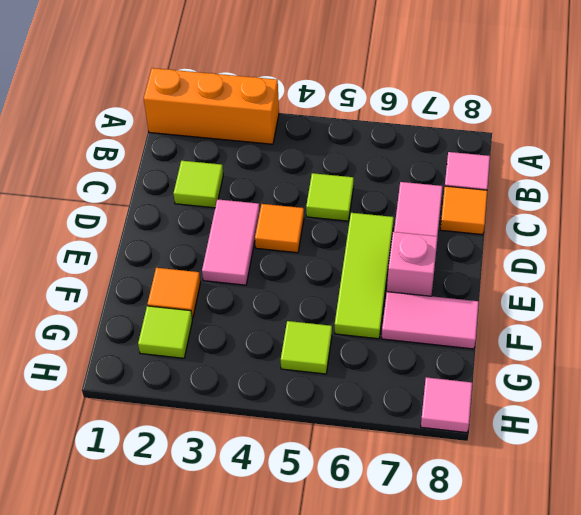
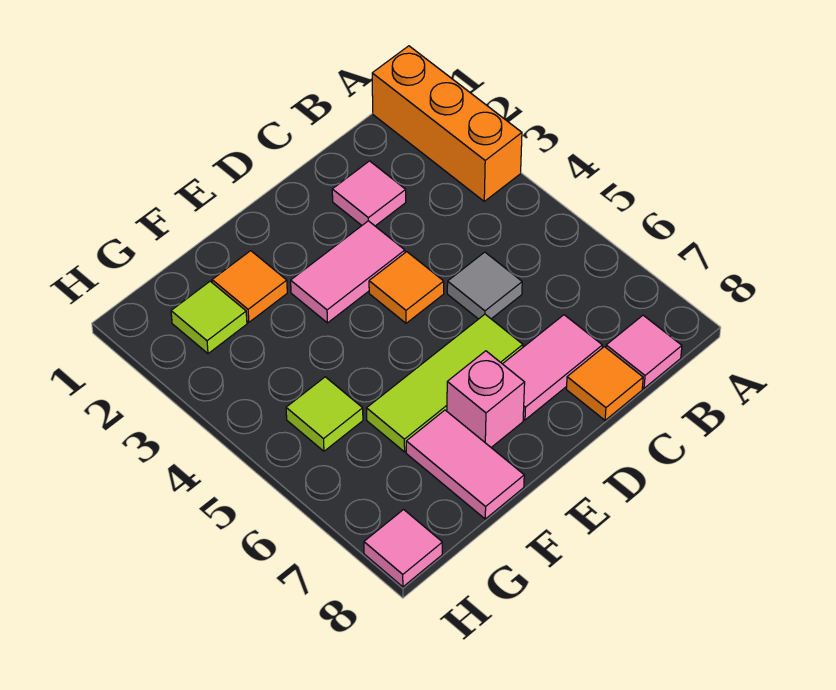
lime tile C2 level 1 -> pink tile C2 level 1
lime tile C5 level 1 -> grey tile C5 level 1

